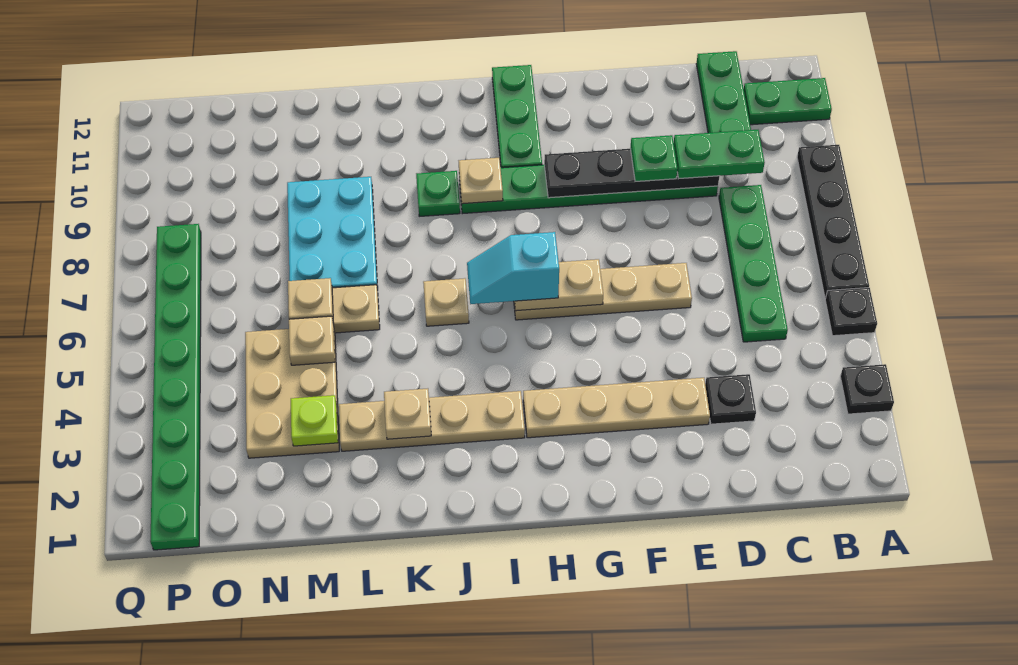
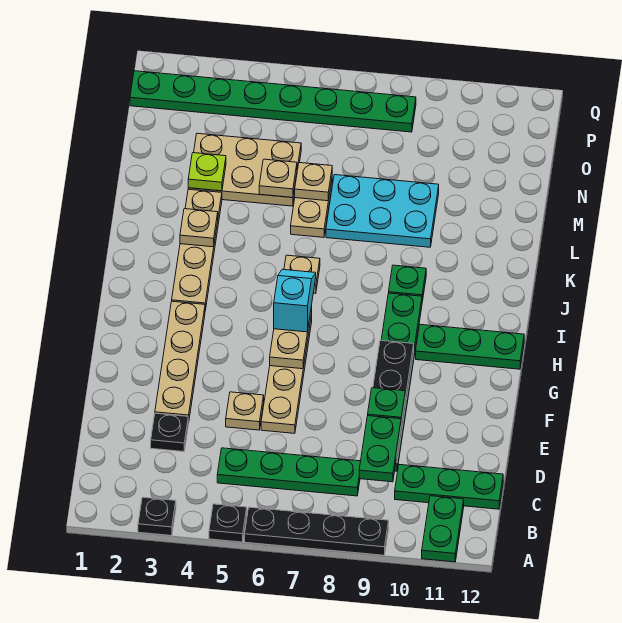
tan plate I9 level 2 -> tan plate E5 level 1

